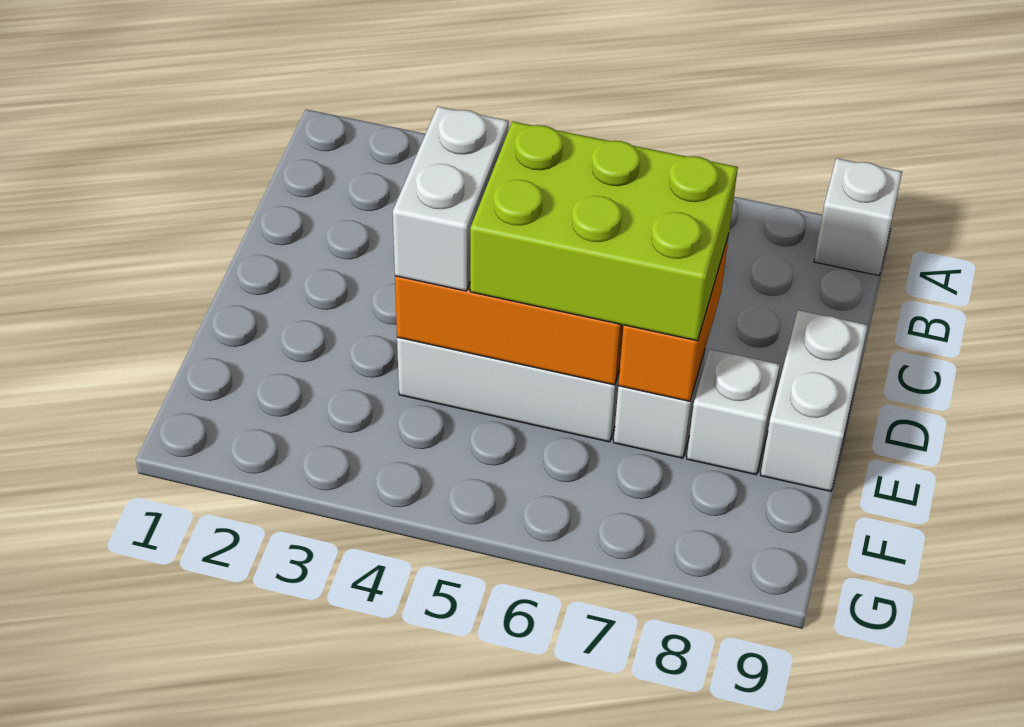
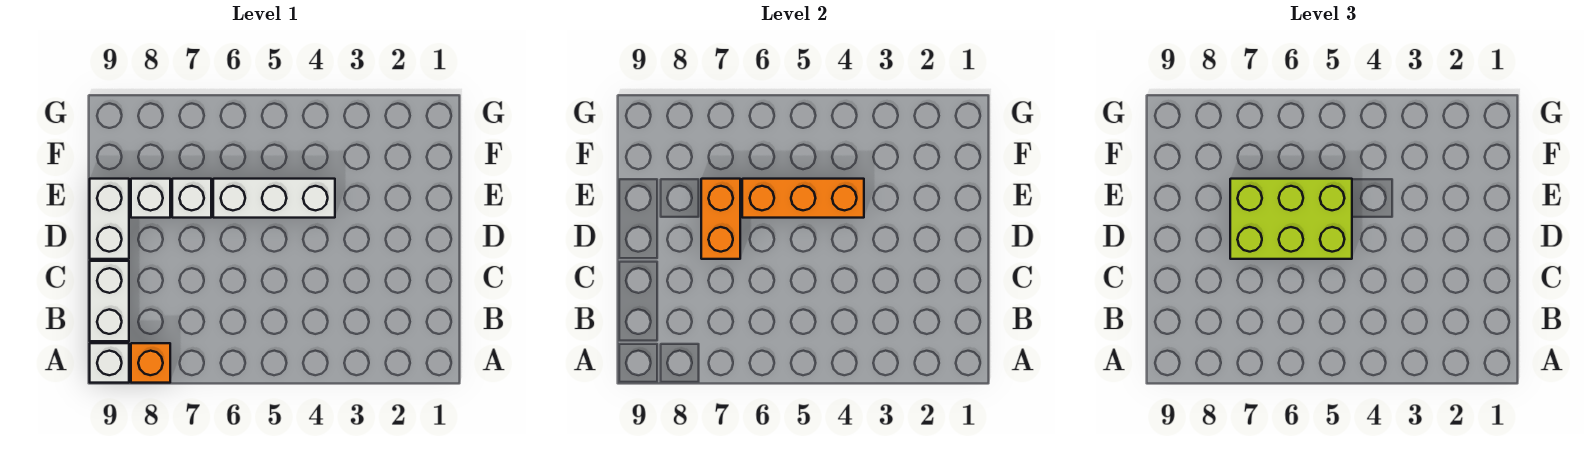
none -> orange brick A8 level 1
white brick D4:E4 level 3 -> white brick B9:C9 level 1

